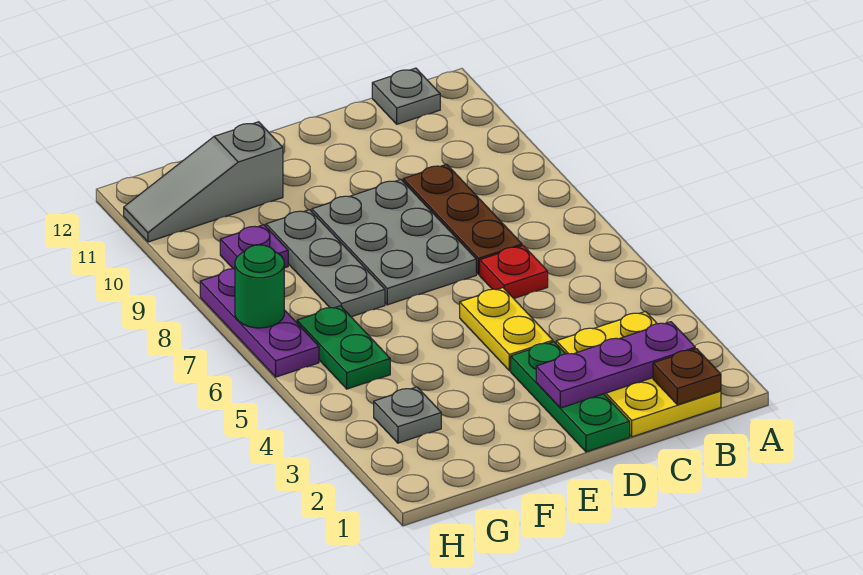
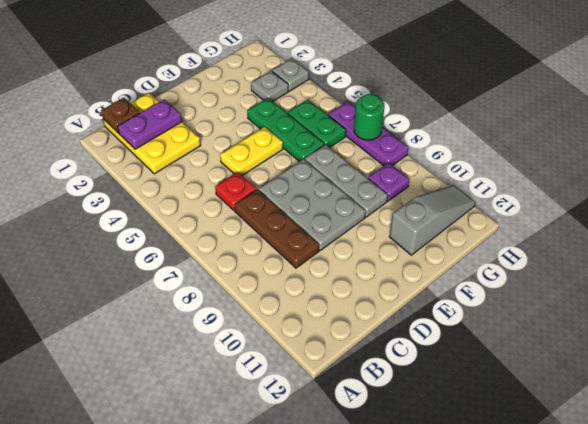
purple plate B2:D2 level 2 -> purple plate B2:C2 level 2
grey plate B12 level 1 -> grey plate H3 level 1
green plate D1:D3 level 1 -> green plate F4:F6 level 1
yellow plate D4:D5 level 1 -> yellow plate D5:E5 level 1

